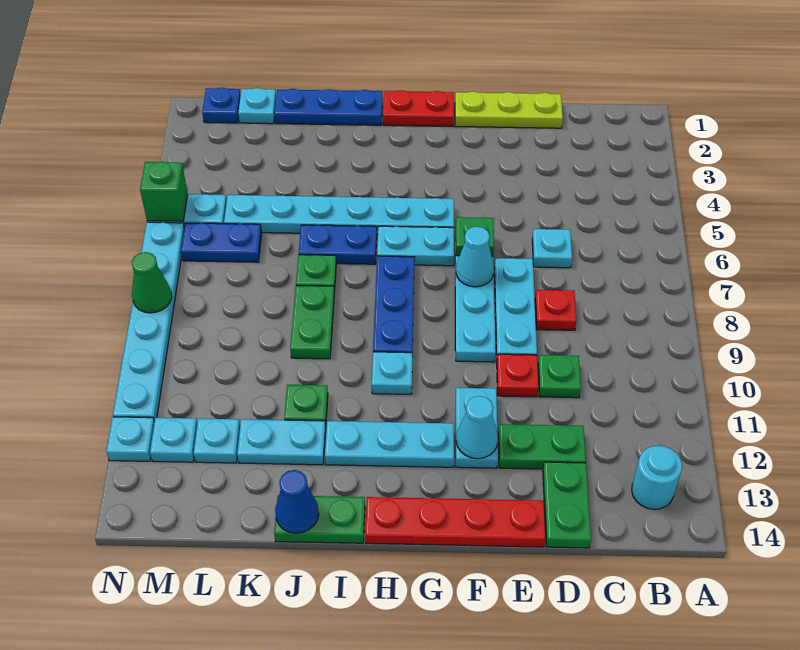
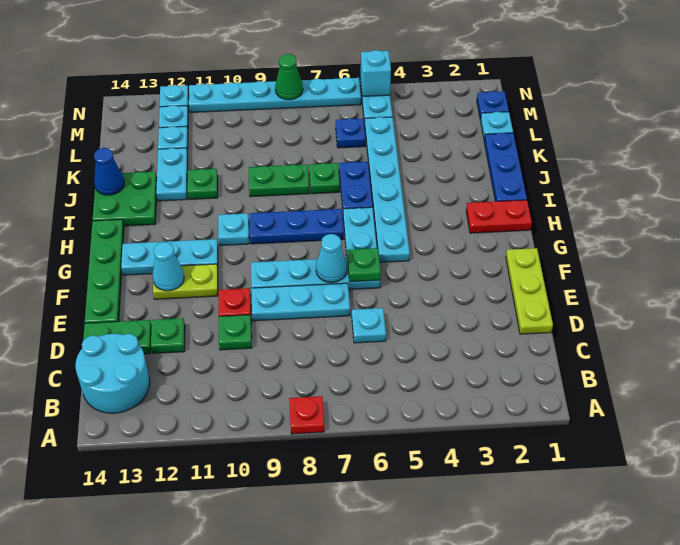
cyan round brick B13 level 1 -> cyan round brick B13:C14 level 1
red plate D8 level 1 -> red plate A8 level 1
green plate D12:E12 level 1 -> green plate D12 level 1
red plate E14:H14 level 1 -> green plate E14:H14 level 1
cyan plate F11:F12 level 1 -> lime plate F11:F12 level 1
red plate G1:H1 level 1 -> red plate H1:H2 level 1
cyan plate G12:I12 level 1 -> cyan plate G11:G13 level 1
green plate I14:J14 level 1 -> green plate I13:J14 level 1
blue plate L6:M6 level 1 -> blue plate L6 level 1
green brick N5 level 2 -> cyan brick N5 level 2

